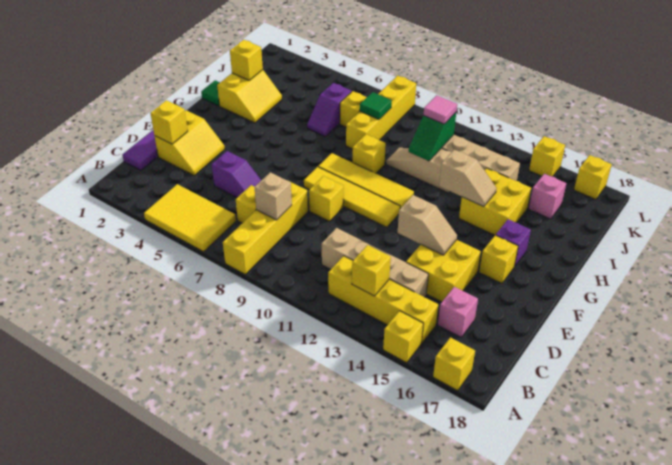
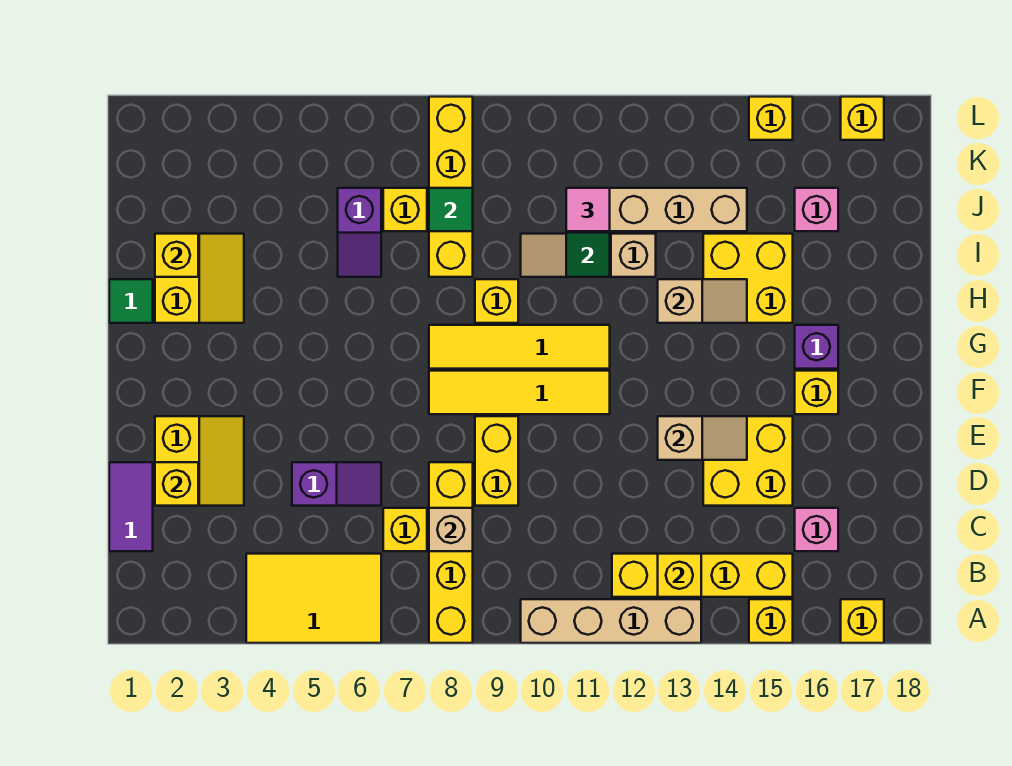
tan brick C11:C14 level 1 -> tan brick A10:A13 level 1
yellow brick E9 level 1 -> yellow brick D9:E9 level 1

